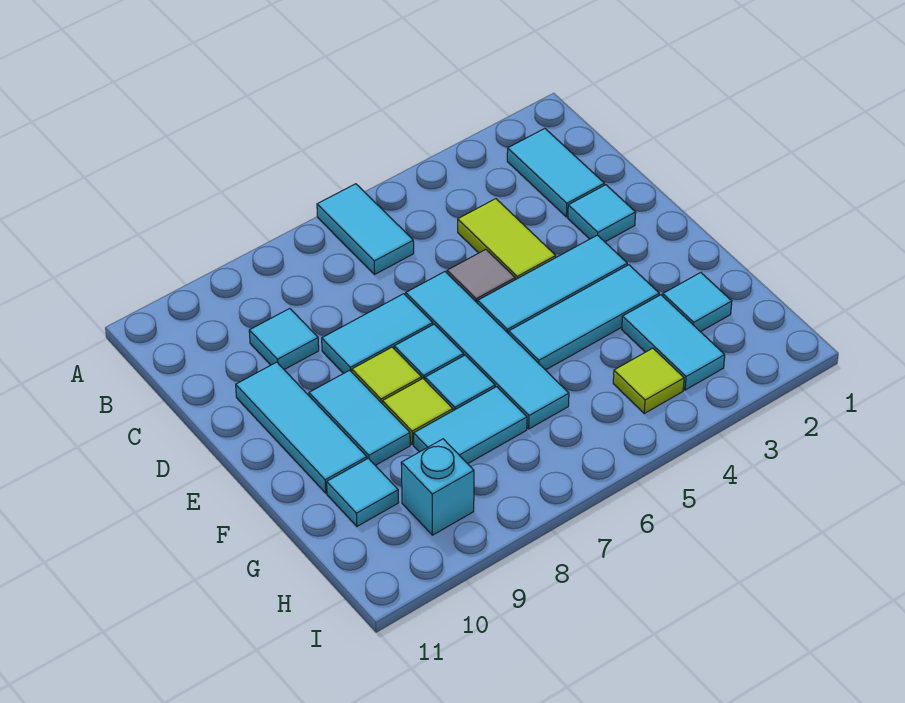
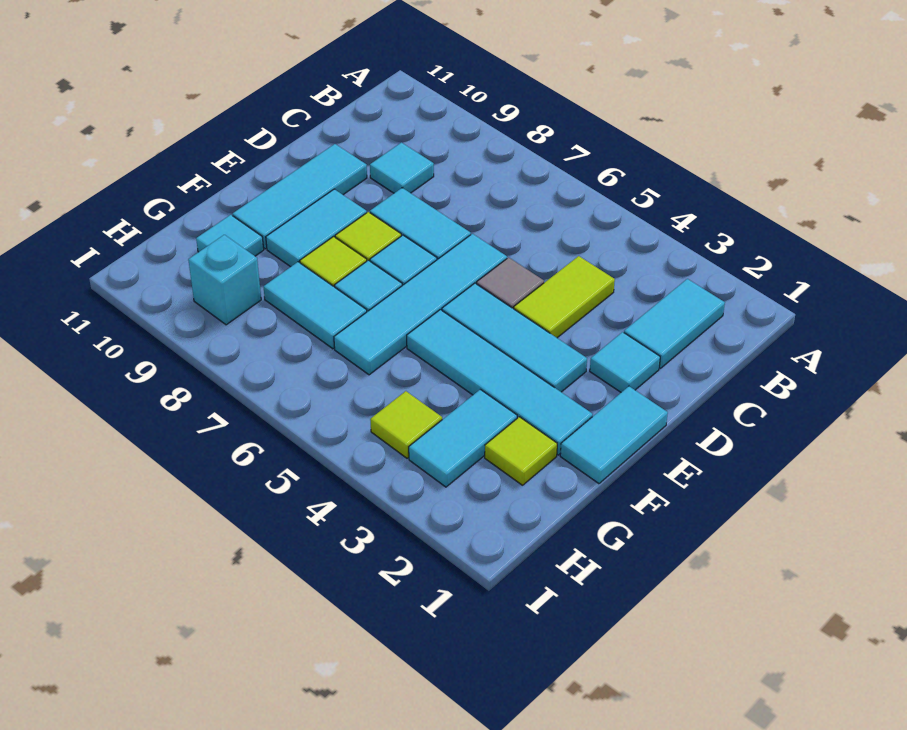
cyan tile A6:B6 level 1 -> cyan tile E1:F1 level 1
cyan tile F3:F5 level 1 -> cyan tile F2:F5 level 1
cyan tile G2 level 1 -> lime tile G2 level 1

